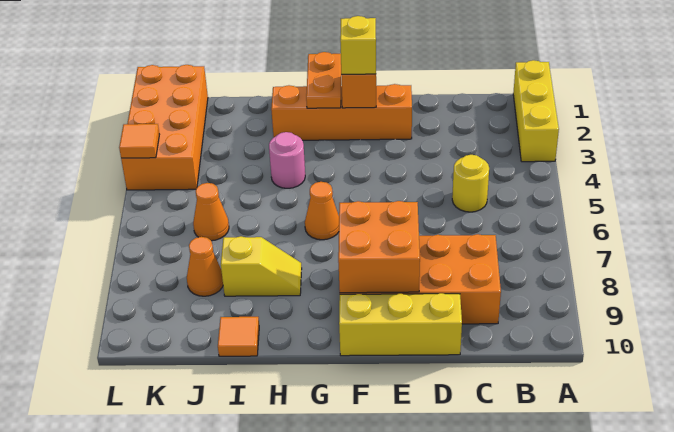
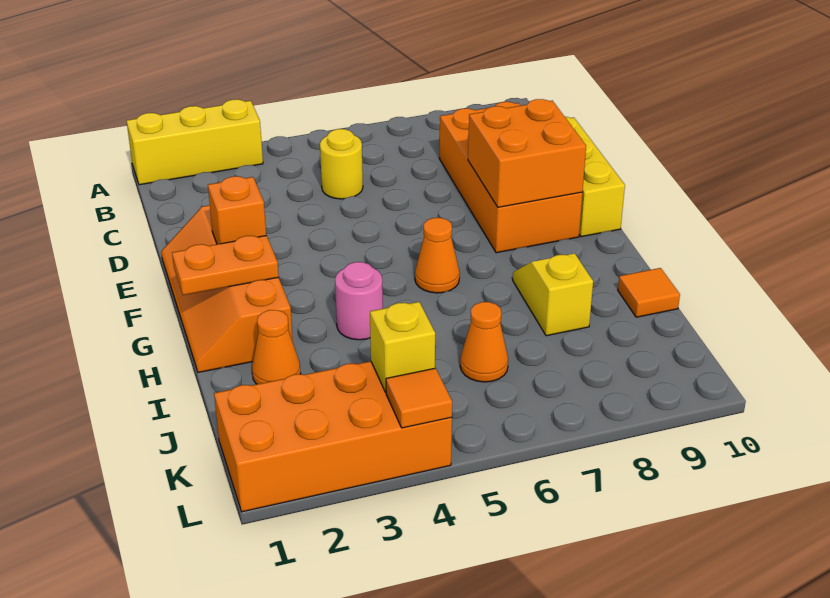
yellow brick F2 level 3 -> yellow brick K4 level 2
orange cone J8 level 1 -> orange cone I2 level 1

